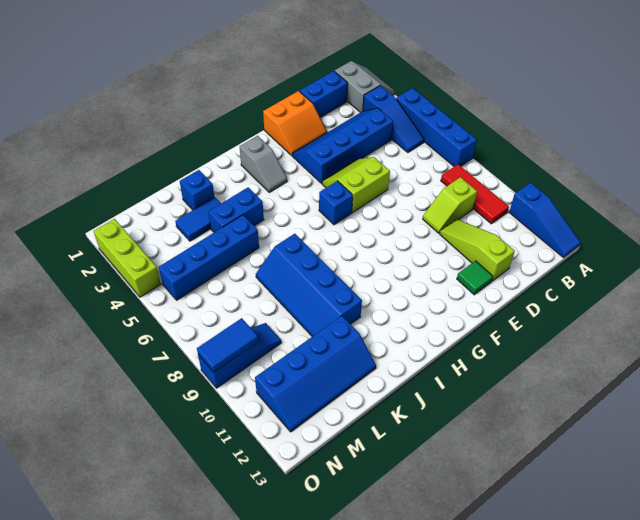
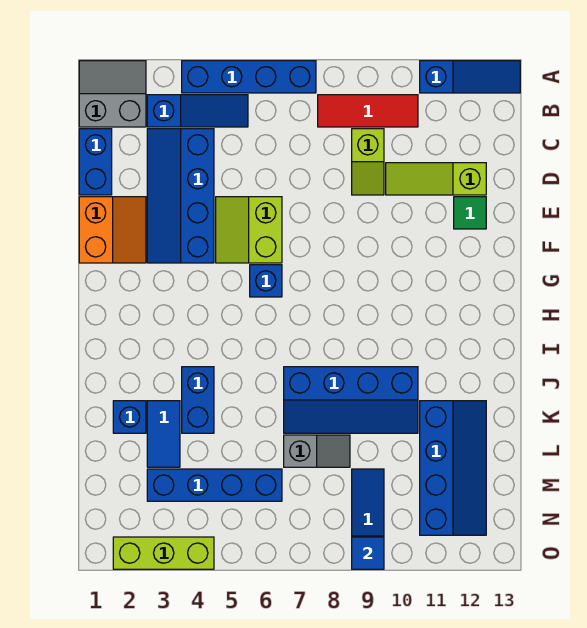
grey slope H2:H3 level 1 top 2 -> grey slope L7:L8 level 1 top 7
blue brick K5:N5 level 1 -> blue brick M3:M6 level 1
blue tile N9:O9 level 2 -> blue tile O9 level 2

